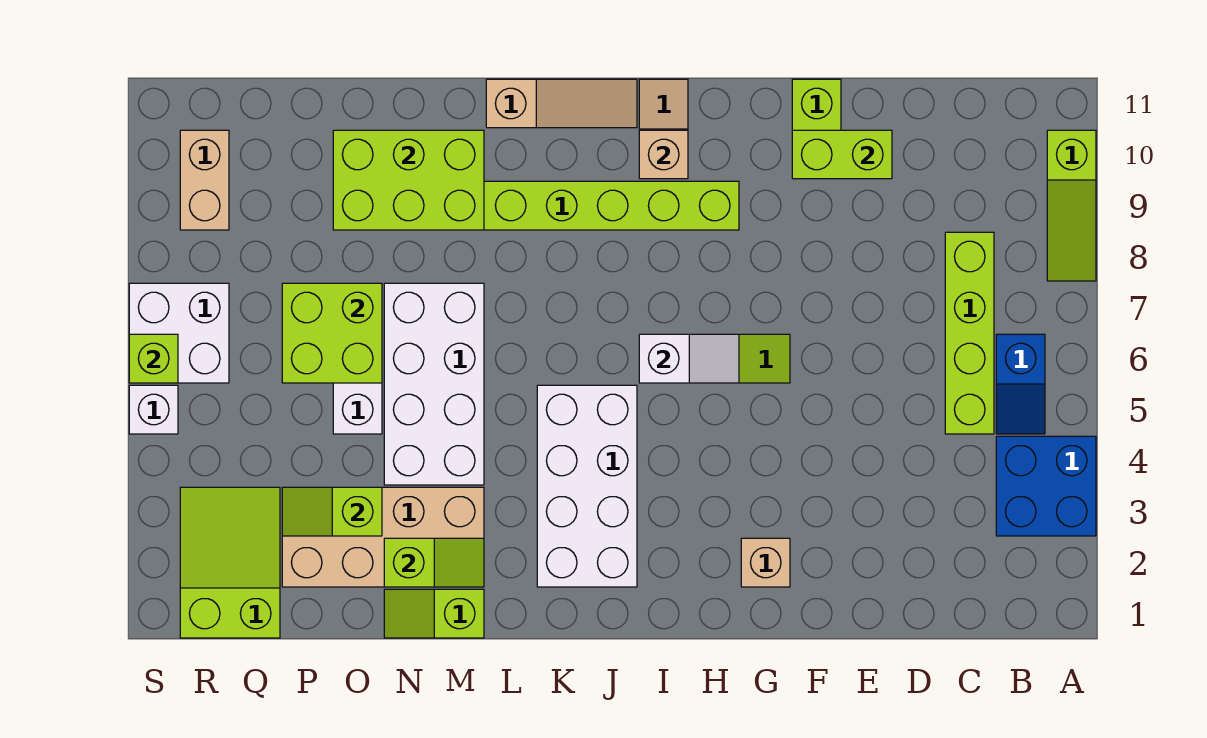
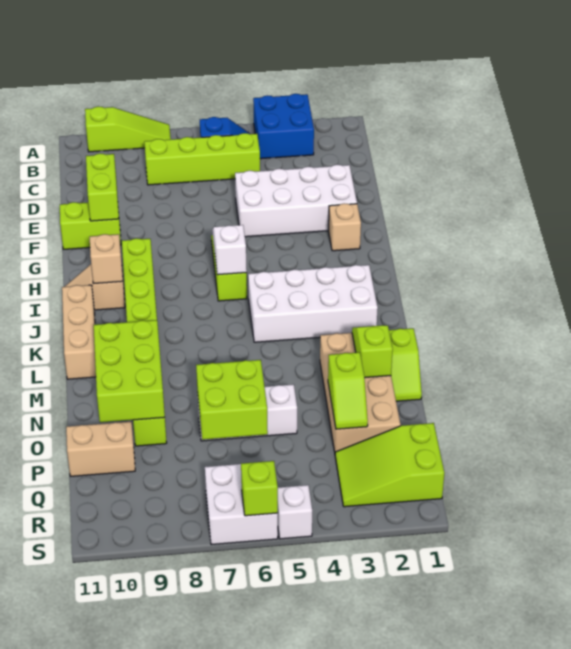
tan slope J11:L11 level 1 top L -> tan brick J11:L11 level 1
white brick M4:N7 level 1 -> white brick E2:F5 level 1
tan brick R9:R10 level 1 -> tan brick P10:P11 level 1

